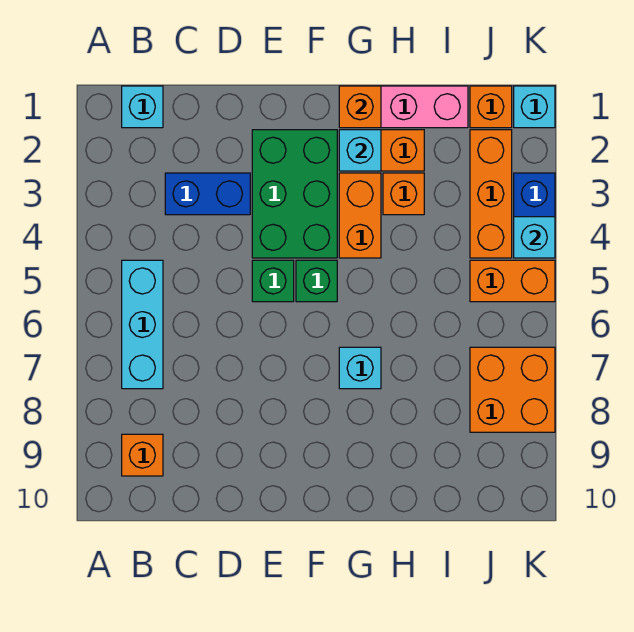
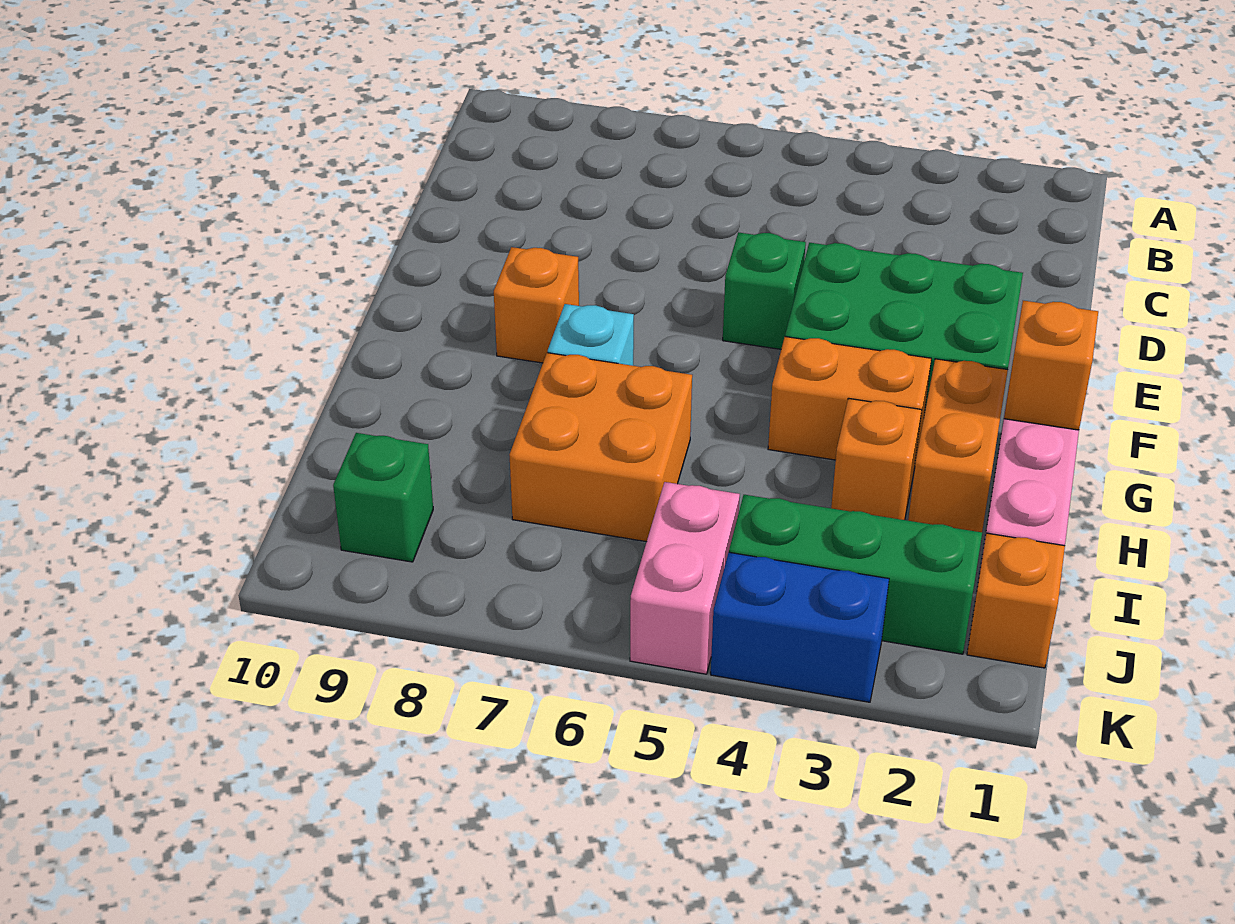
cyan brick B1 level 1 -> none
cyan brick B5:B7 level 1 -> none
orange brick B9 level 1 -> orange brick F8 level 1
blue brick C3:D3 level 1 -> none
green brick F5 level 1 -> green brick J9 level 1
cyan brick G2 level 2 -> none
orange brick J2:J4 level 1 -> green brick J2:J4 level 1
orange brick J5:K5 level 1 -> pink brick J5:K5 level 1
orange brick J7:K8 level 1 -> orange brick H6:I7 level 1
cyan brick K1 level 1 -> none
cyan brick K4 level 2 -> none

